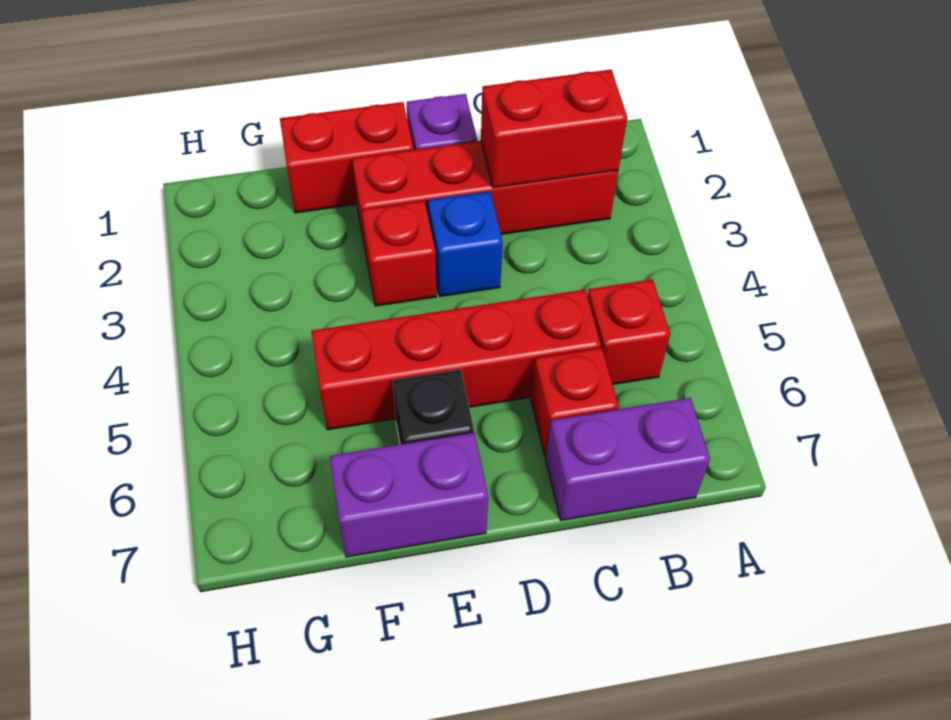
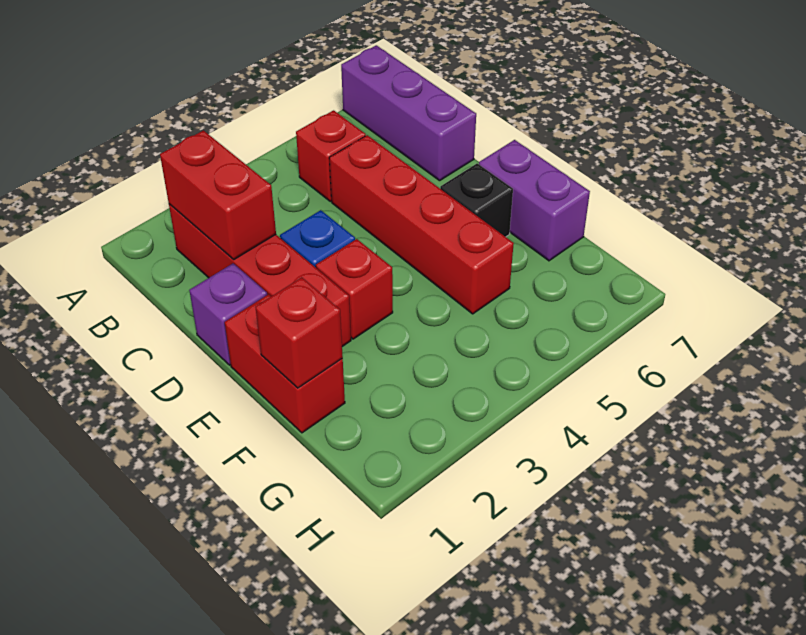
purple brick B7:C7 level 1 -> purple brick A7:C7 level 1
red brick C6 level 1 -> red brick F1 level 2

